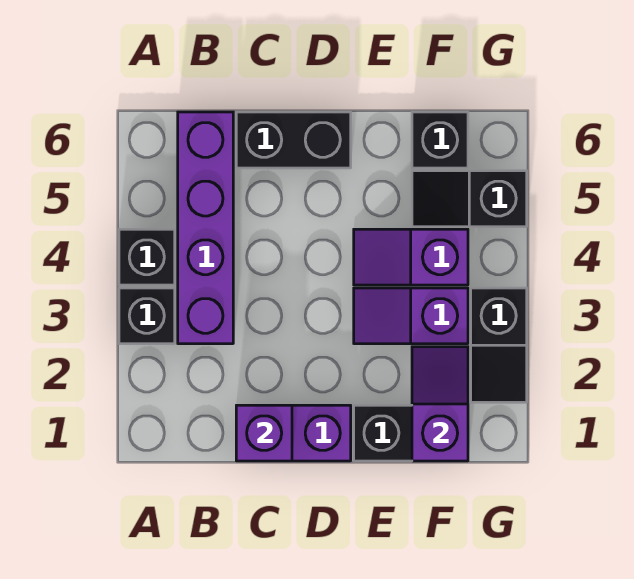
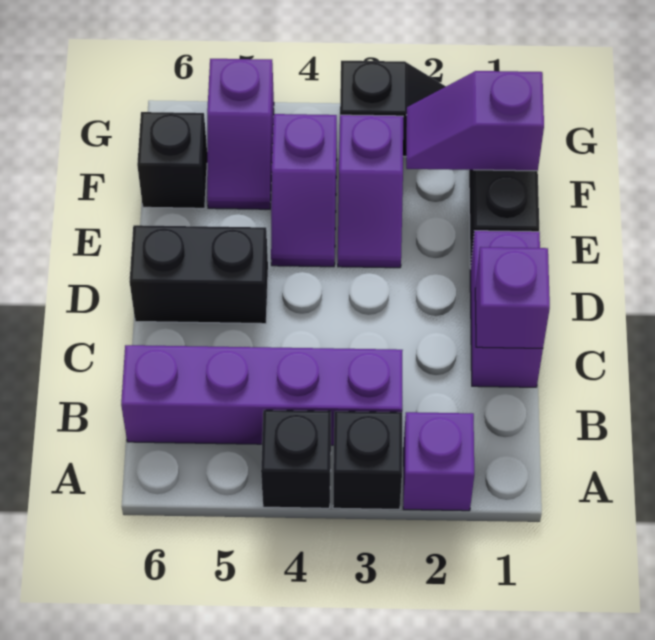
none -> purple brick A2 level 1
black brick C6:D6 level 1 -> black brick D5:D6 level 1
black slope F5:G5 level 1 top G -> purple slope F5:G5 level 1 top G

